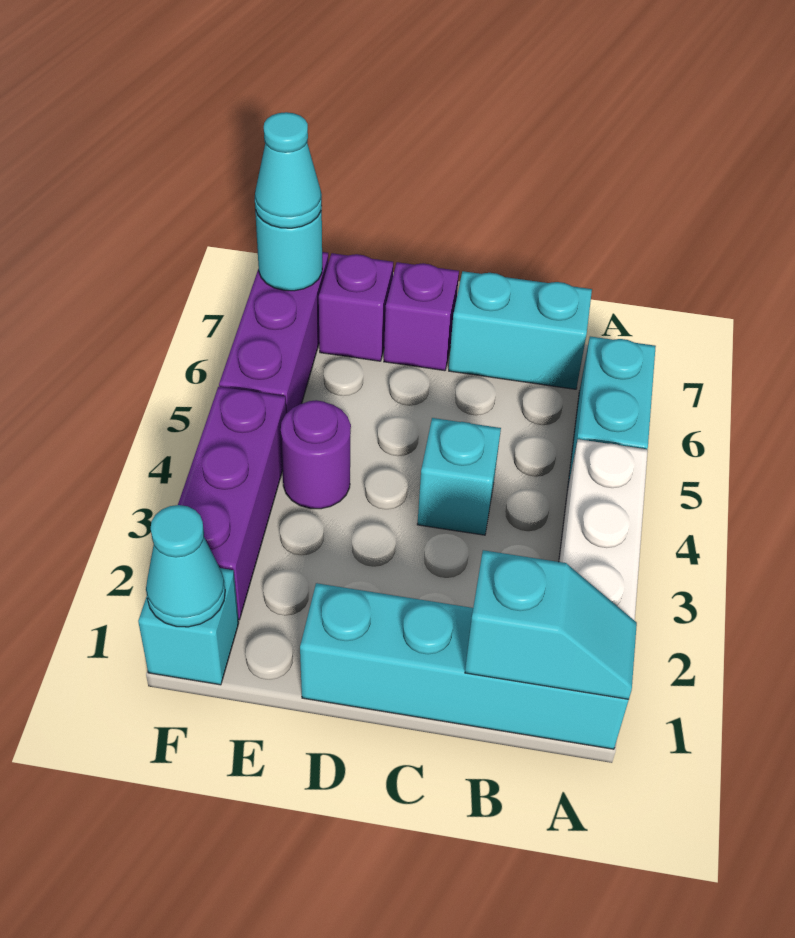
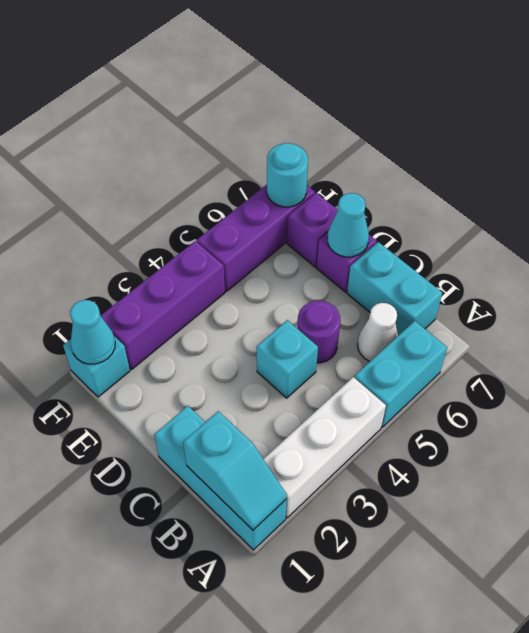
cyan brick A1:D1 level 1 -> cyan brick A1:C1 level 1
none -> white cone B6 level 1
purple round brick E4 level 1 -> purple round brick C5 level 1
cyan cone F7 level 3 -> cyan cone D7 level 2

